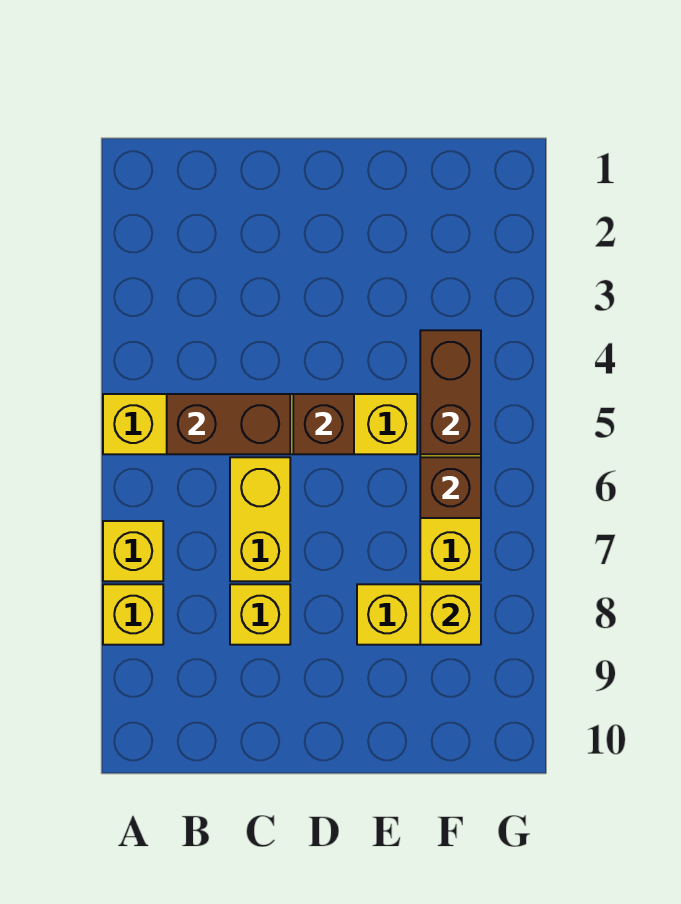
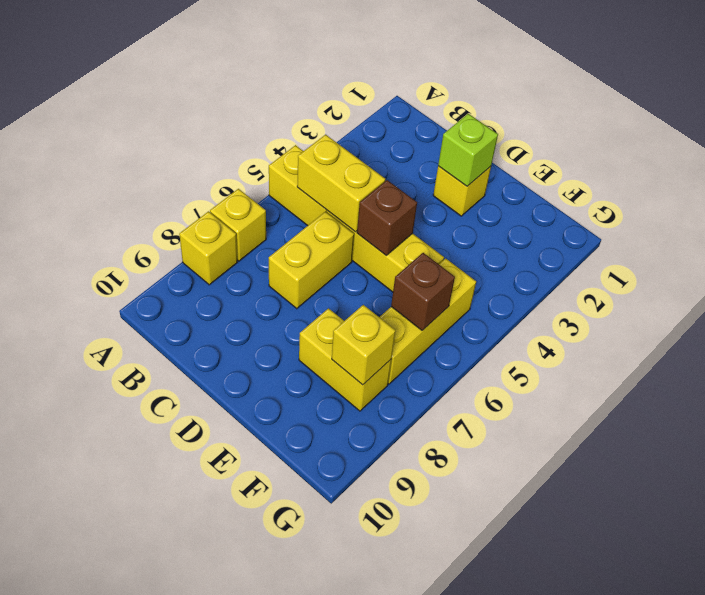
brown brick B5:C5 level 2 -> yellow brick B5:C5 level 2
yellow brick C8 level 1 -> yellow brick D2 level 1
none -> lime brick D2 level 2
brown brick F4:F5 level 2 -> none

